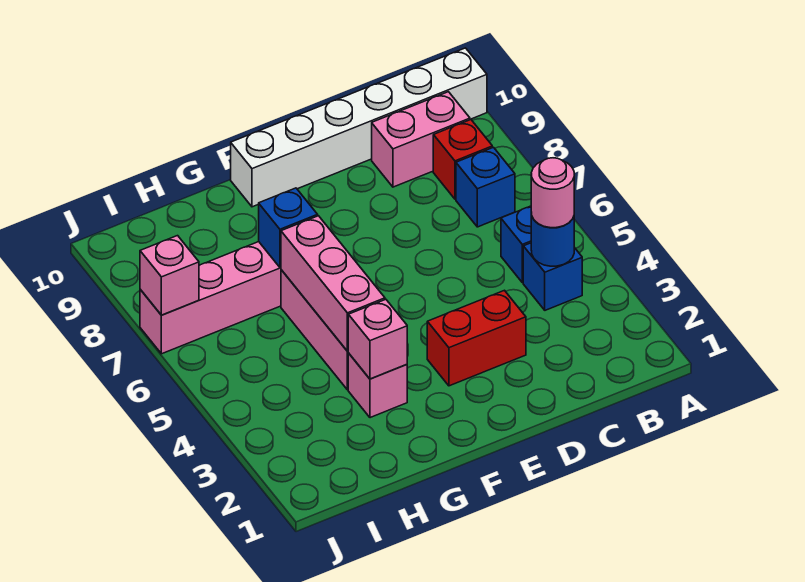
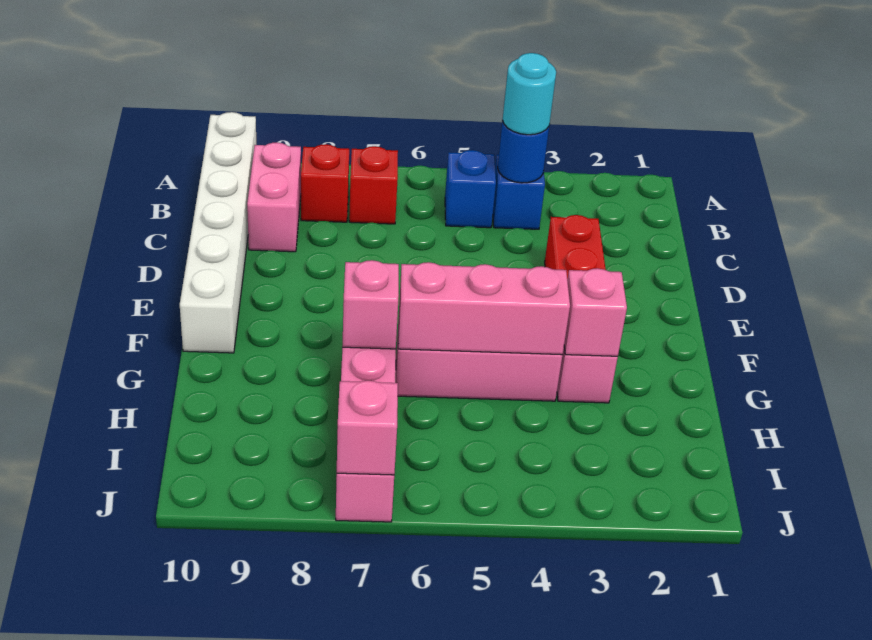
pink round brick B4 level 3 -> cyan round brick B4 level 3
blue brick B7 level 1 -> red brick B7 level 1
blue brick G7 level 2 -> pink brick G7 level 2

